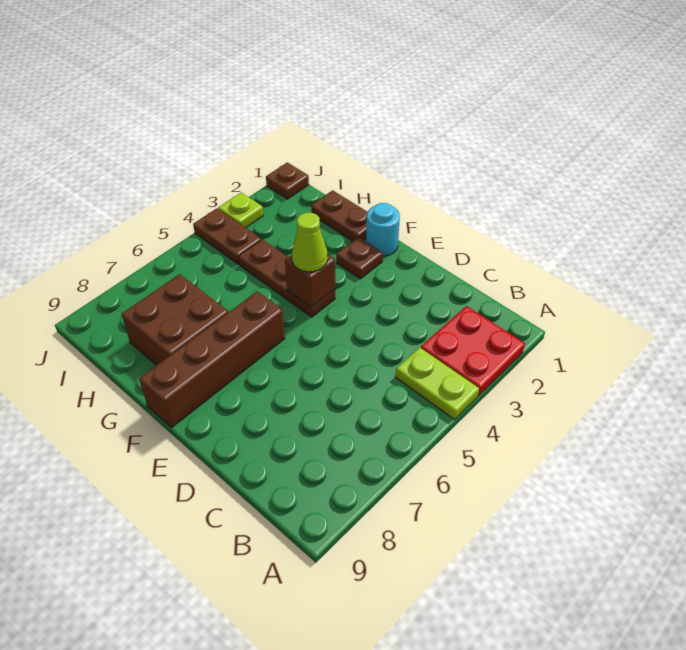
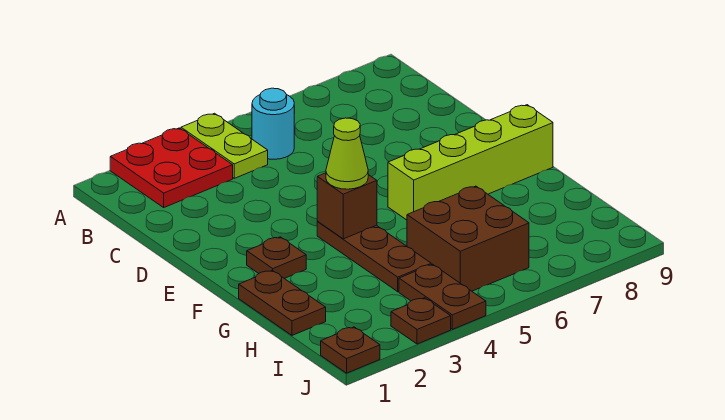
cyan round brick F1 level 1 -> cyan round brick B5 level 1
brown brick F6:F9 level 1 -> lime brick F6:F9 level 1
brown brick G7:H8 level 1 -> brown brick H5:I6 level 1
lime plate J3 level 1 -> brown plate J3 level 1

